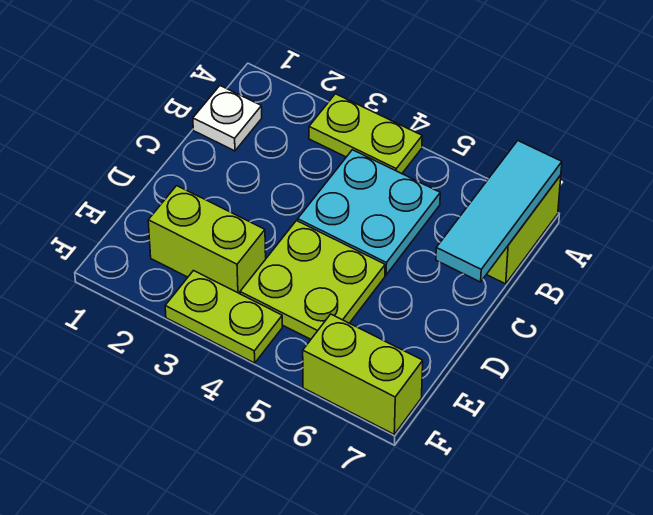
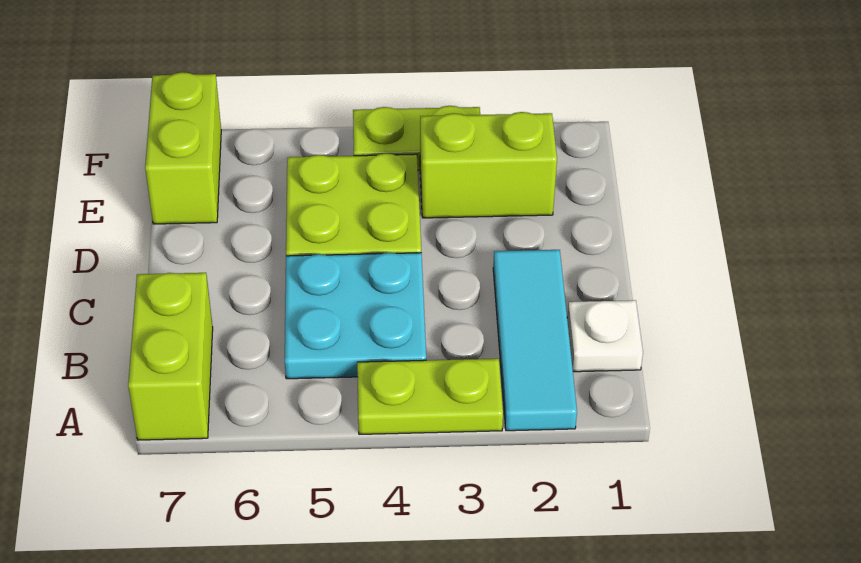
cyan tile A7:C7 level 2 -> cyan tile A2:C2 level 1
lime brick F6:F7 level 1 -> lime brick E7:F7 level 1

